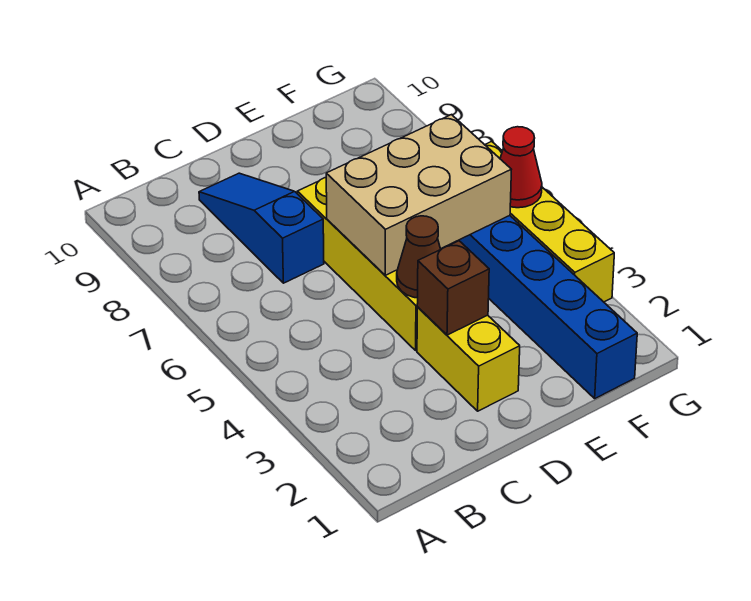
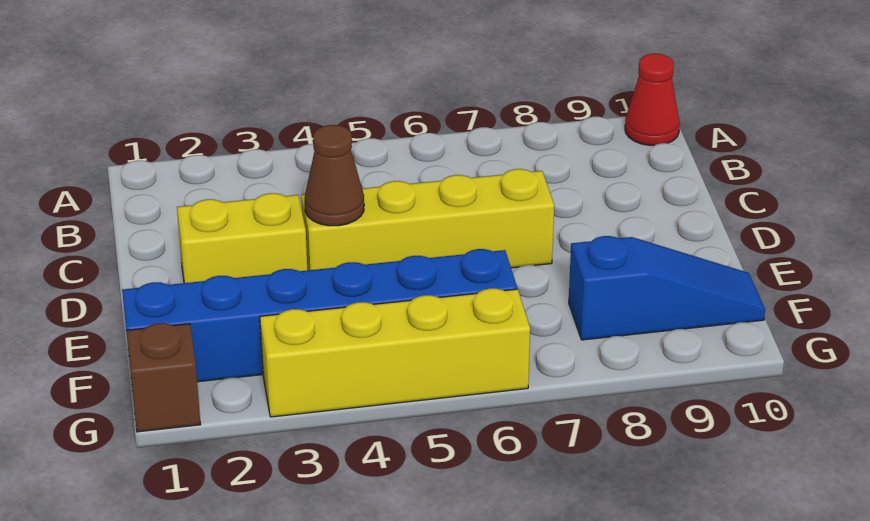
blue slope C7:C9 level 1 top 7 -> blue slope F8:F10 level 1 top 8
brown brick D3 level 2 -> brown brick G1 level 1
tan brick D5:F6 level 2 -> none
red cone G5 level 2 -> red cone A10 level 1

